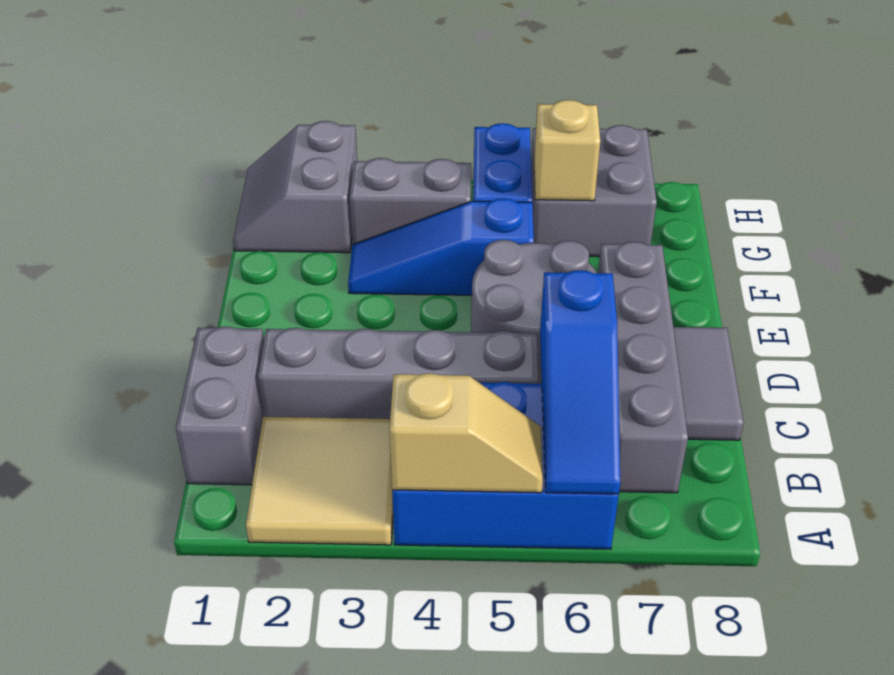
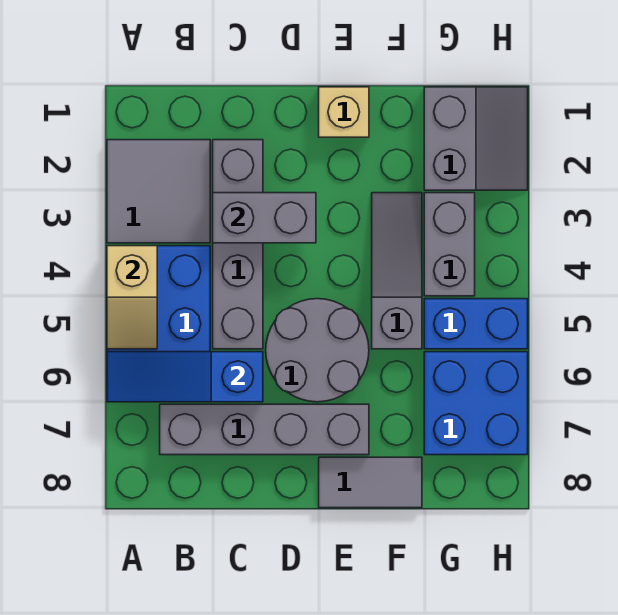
tan tile A2:B3 level 1 -> grey tile A2:B3 level 1
grey brick B1:C1 level 1 -> grey brick C3:D3 level 2
grey tile C8:D8 level 1 -> grey tile E8:F8 level 1
blue slope F3:F5 level 1 top 5 -> grey slope F3:F5 level 1 top 5
grey slope G1:H2 level 1 top 2 -> grey slope G1:H2 level 1 top G
grey brick G6:H7 level 1 -> blue brick G6:H7 level 1
tan brick G6 level 2 -> tan brick E1 level 1

